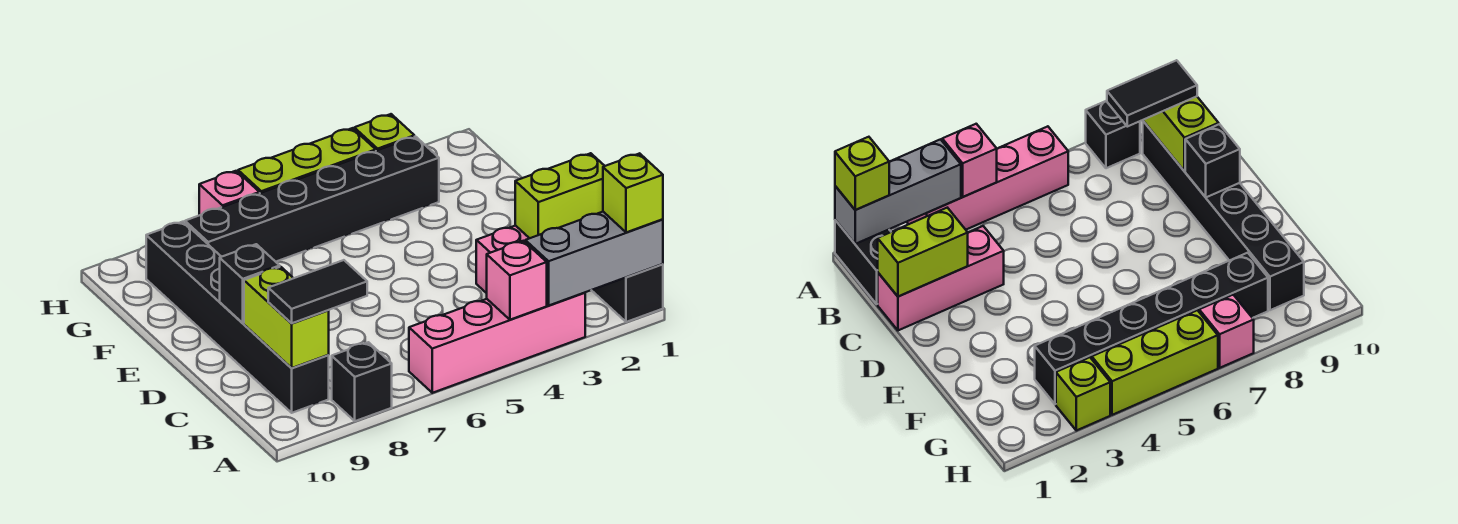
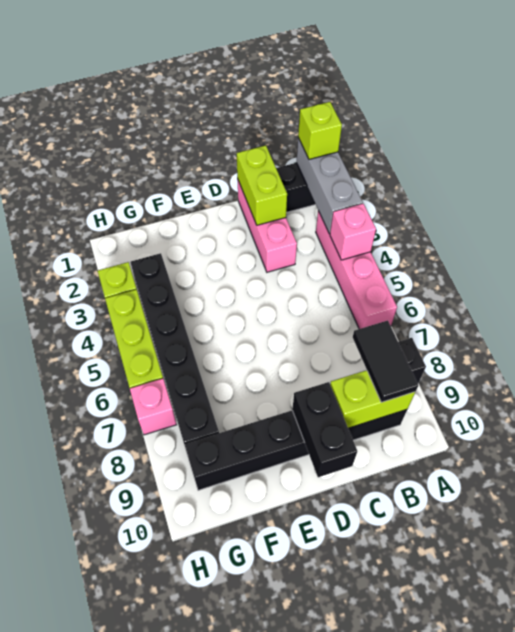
black brick D9 level 2 -> black brick D9:D10 level 2

